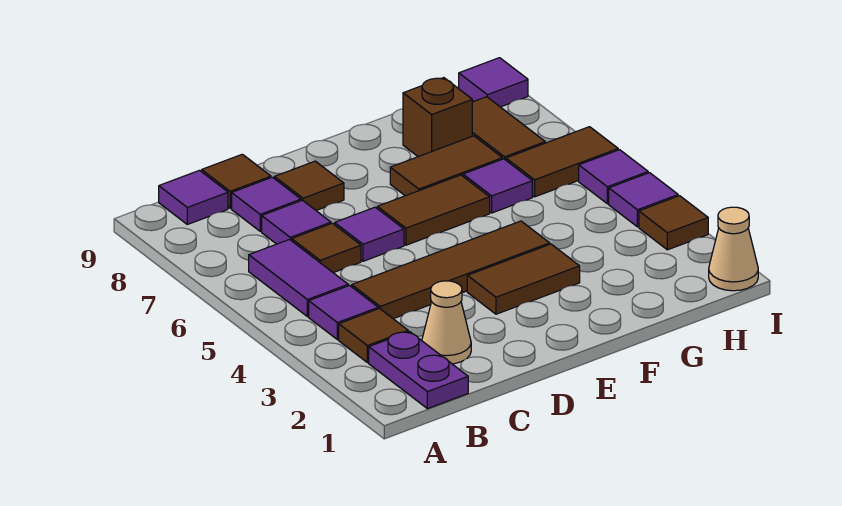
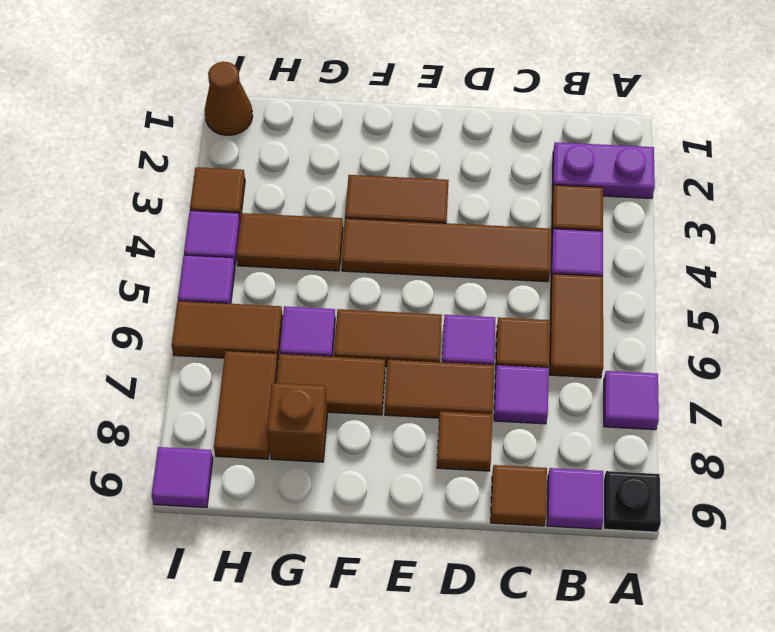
none -> black plate A9 level 1
purple plate B1:B2 level 1 -> purple plate A2:B2 level 1
purple tile B5:B6 level 1 -> brown tile B5:B6 level 1
tan cone C2 level 1 -> none
purple tile C8 level 1 -> purple tile A7 level 1
none -> brown tile D7:E7 level 1
none -> brown tile G4:H4 level 1
tan cone I1 level 1 -> brown cone I1 level 1

